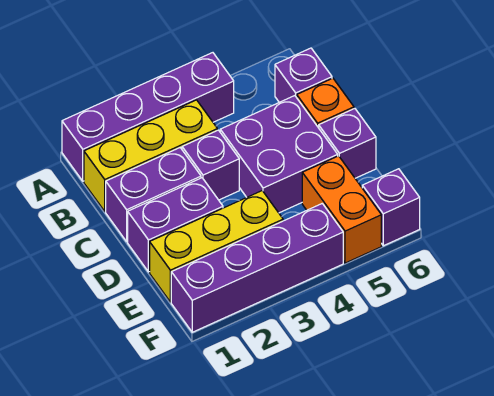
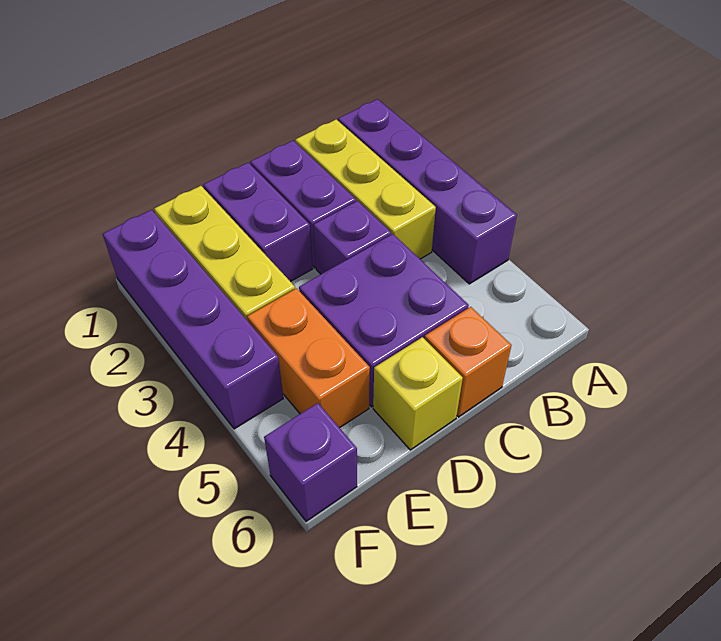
purple brick B6 level 1 -> none
purple brick D6 level 1 -> yellow brick D6 level 1
orange brick E5:F5 level 1 -> orange brick E4:E5 level 1

